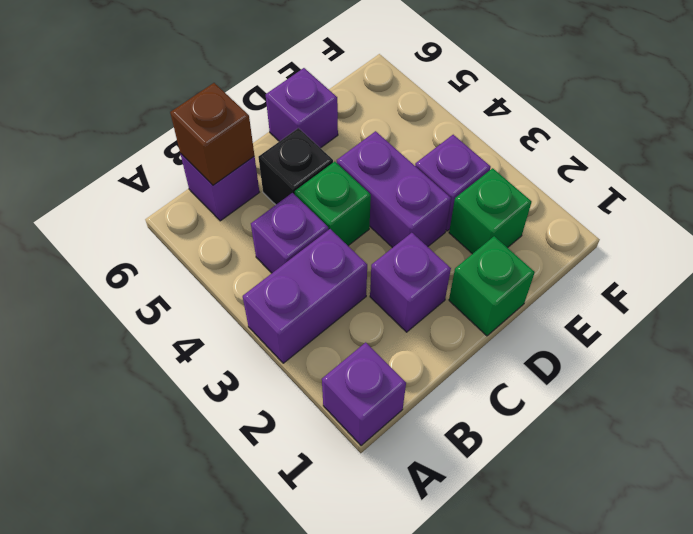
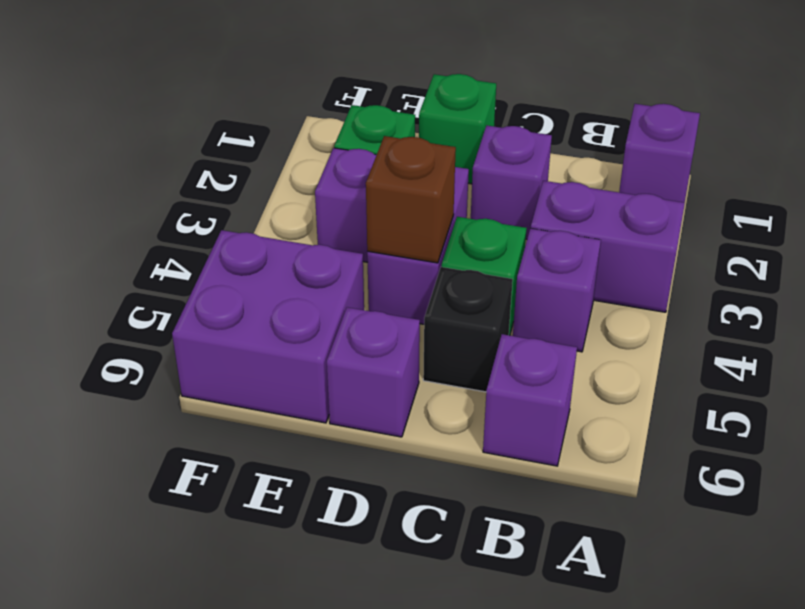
brown brick B6 level 2 -> brown brick D4 level 2
none -> purple brick E5:F6 level 1

